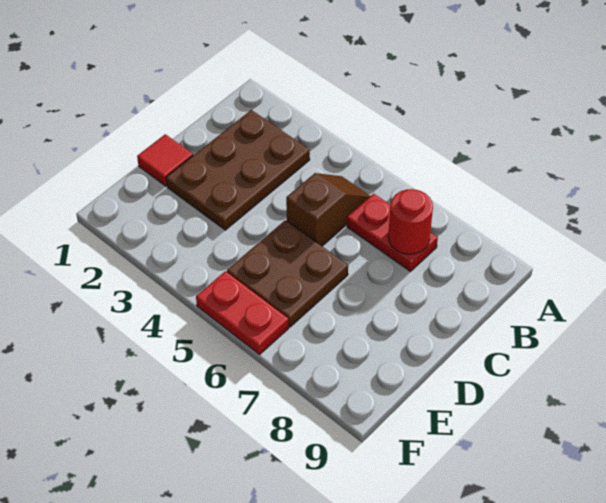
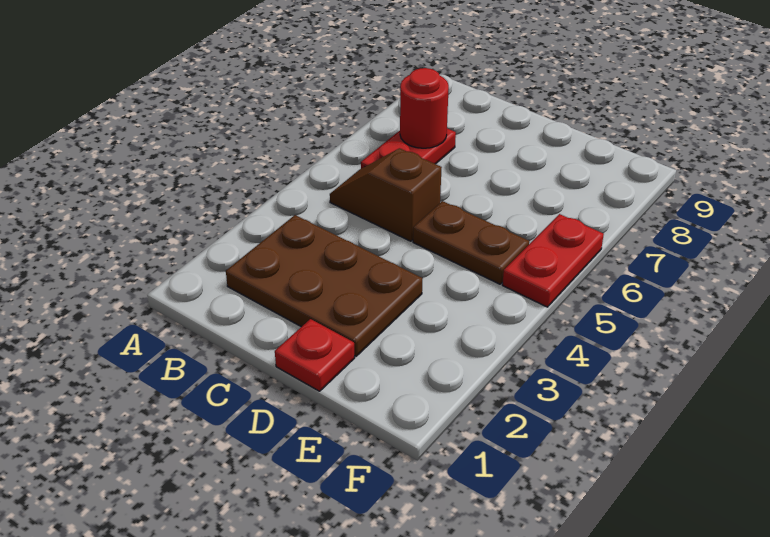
red tile D1 level 1 -> red plate D1 level 1
brown plate D5:E6 level 1 -> brown plate D5:E5 level 1

